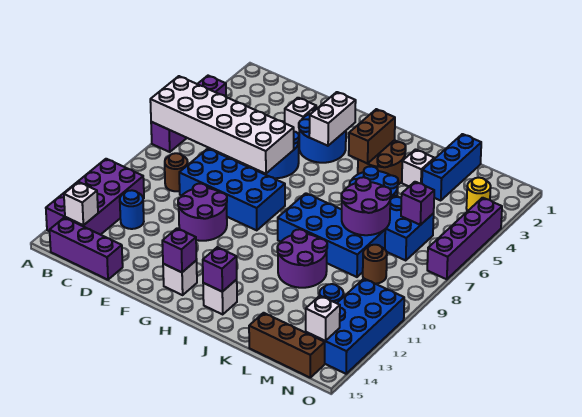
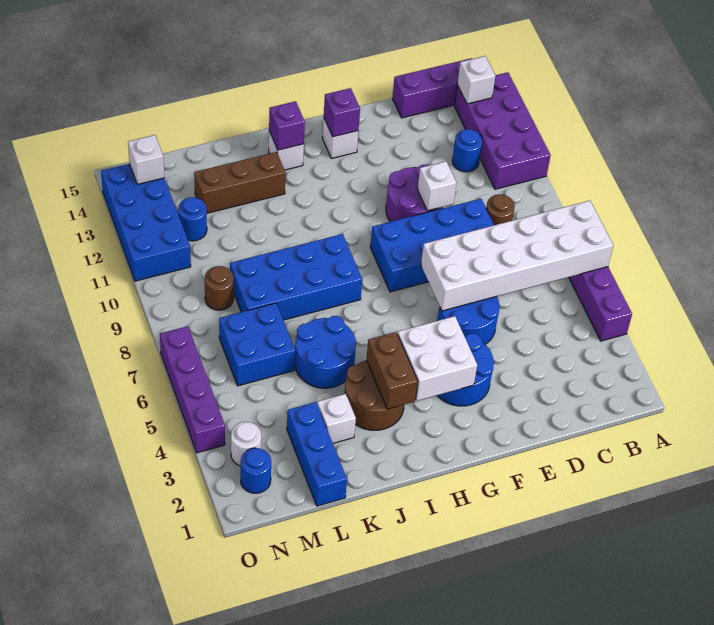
white brick E3 level 1 -> white brick E10 level 2
white brick G3:G4 level 2 -> white brick G3:H4 level 2
purple round brick J10:K11 level 1 -> none
purple round brick K7:L8 level 2 -> none
brown brick L15:N15 level 1 -> brown brick J13:L13 level 1
purple brick M6 level 2 -> none
none -> blue round brick N2 level 1
yellow round brick N3 level 1 -> white round brick N3 level 1

